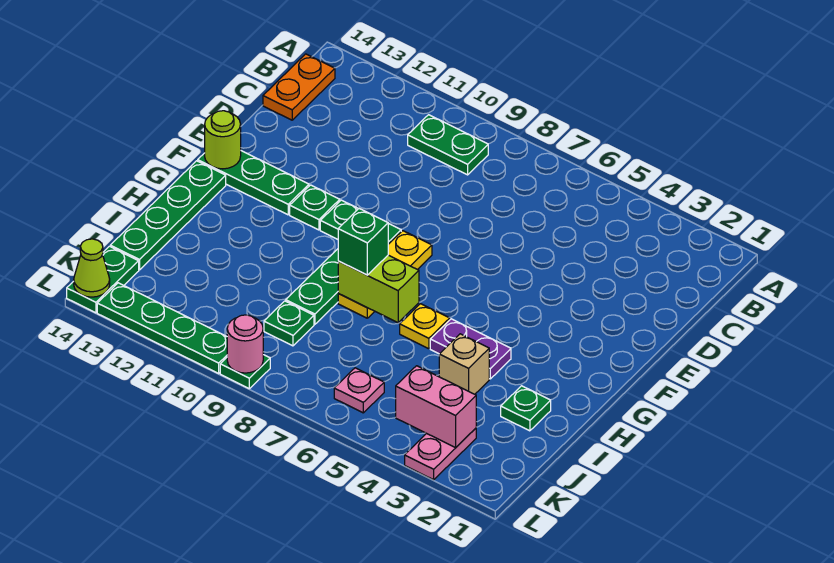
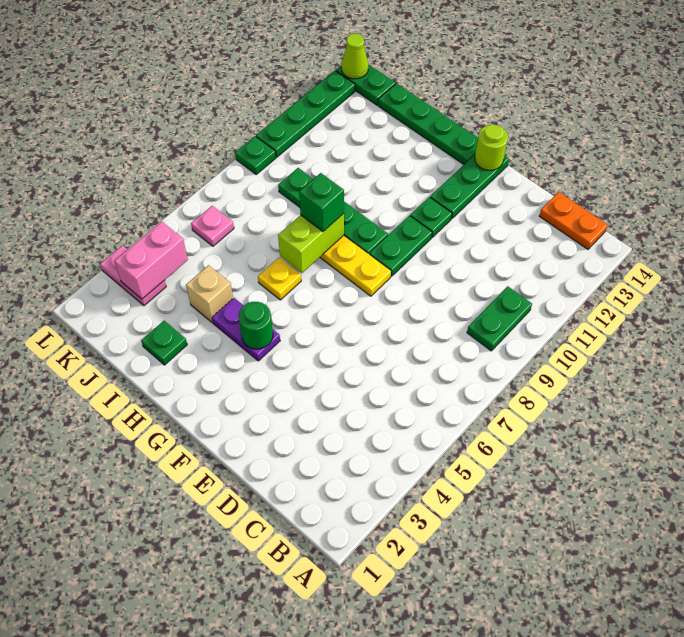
none -> green round brick G4 level 2
purple plate H4:H5 level 1 -> purple plate G4:H4 level 1
pink round brick L9 level 2 -> none

